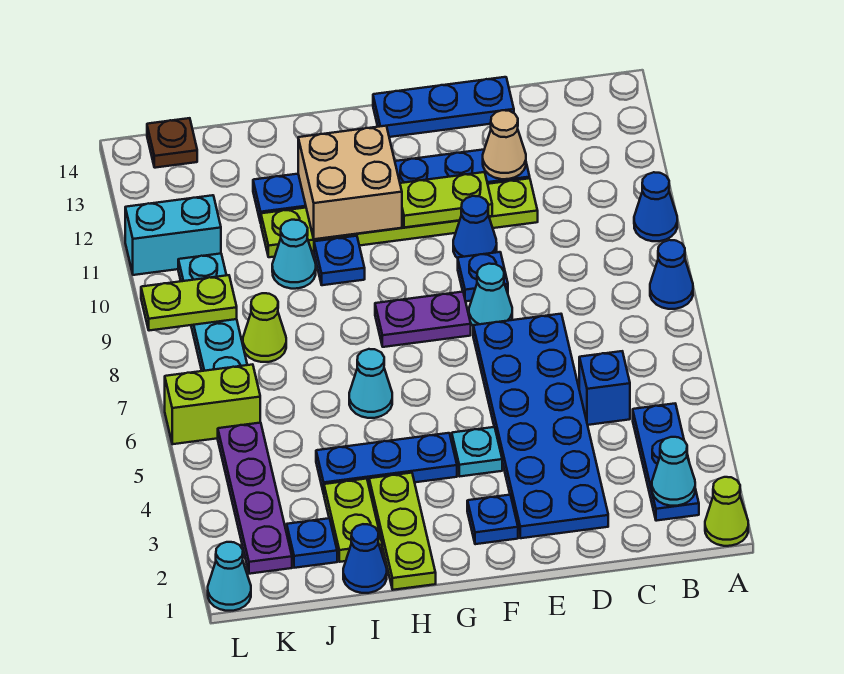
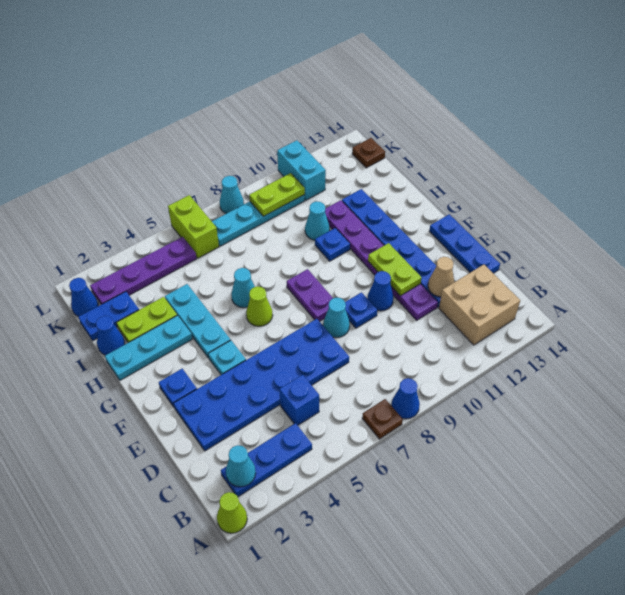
none -> brown plate A7 level 1
blue cone A10 level 1 -> blue cone K1 level 1
lime plate D11:I11 level 1 -> purple plate D11:I11 level 1
blue plate G4:I4 level 1 -> cyan plate G4:I4 level 1
tan brick G11:H12 level 2 -> tan brick B12:C13 level 1
lime plate H1:H3 level 1 -> cyan plate H1:H3 level 1
blue plate J2 level 1 -> blue plate J1:J2 level 1
lime cone J8 level 1 -> lime cone G6 level 1
lime plate K9:L9 level 2 -> lime plate K9:K10 level 2
cyan cone L1 level 1 -> cyan cone L8 level 1

